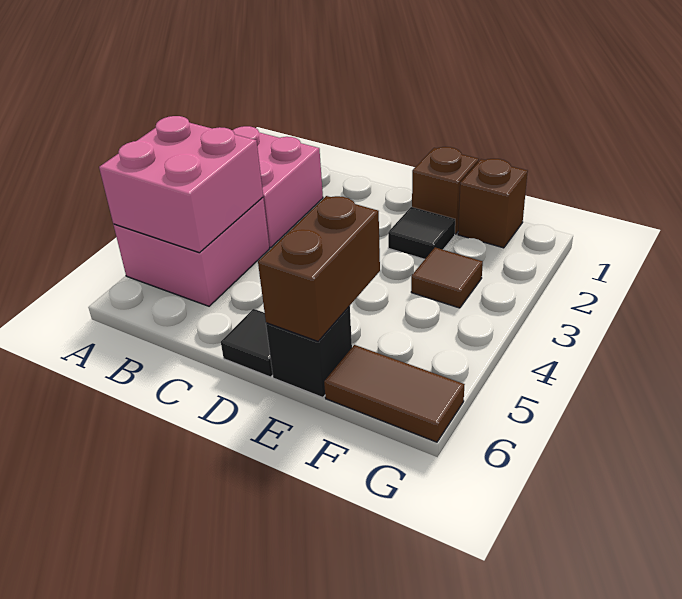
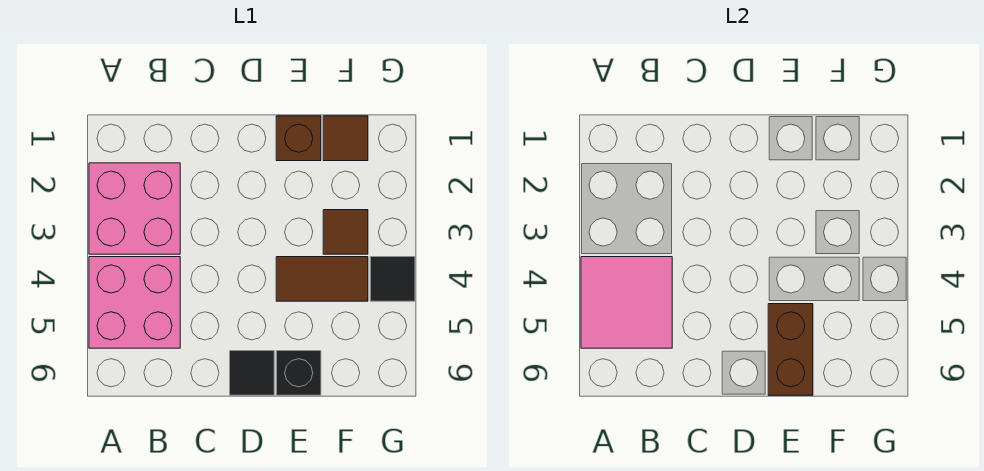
pink brick A4:B5 level 2 -> pink tile A4:B5 level 2
black tile E2 level 1 -> black tile G4 level 1
brown brick F1 level 1 -> brown tile F1 level 1
brown tile F6:G6 level 1 -> brown tile E4:F4 level 1

